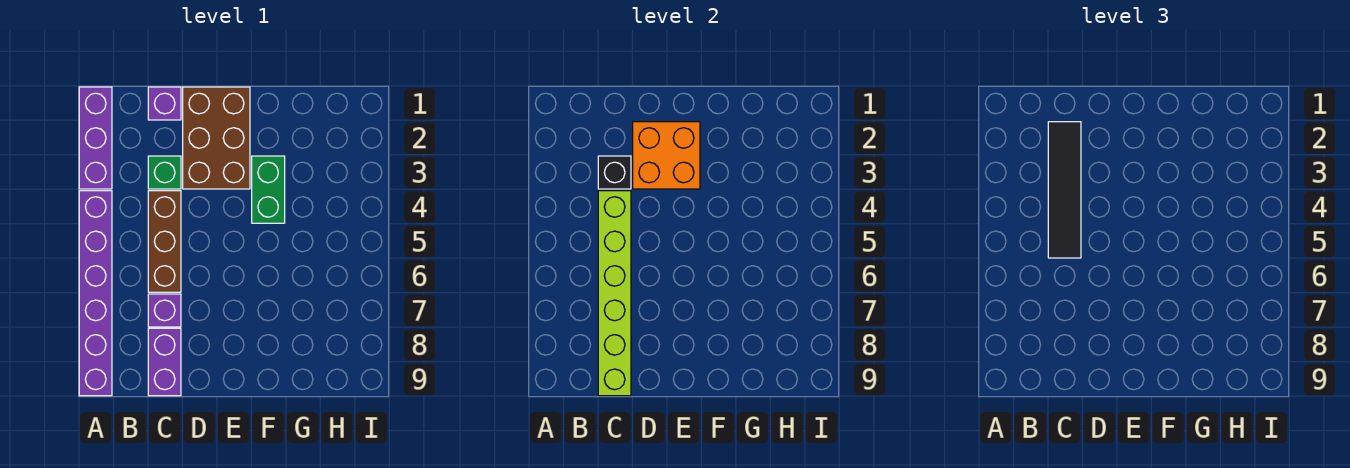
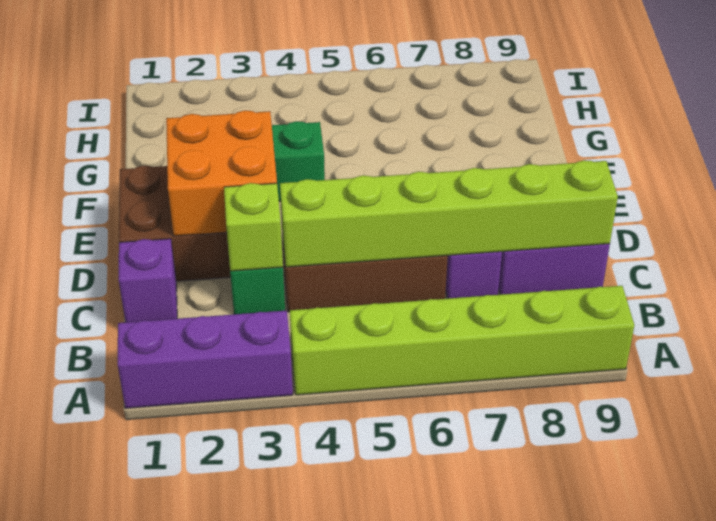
purple brick A4:A9 level 1 -> lime brick A4:A9 level 1
black tile C2:C5 level 3 -> none
black brick C3 level 2 -> lime brick C3 level 2

